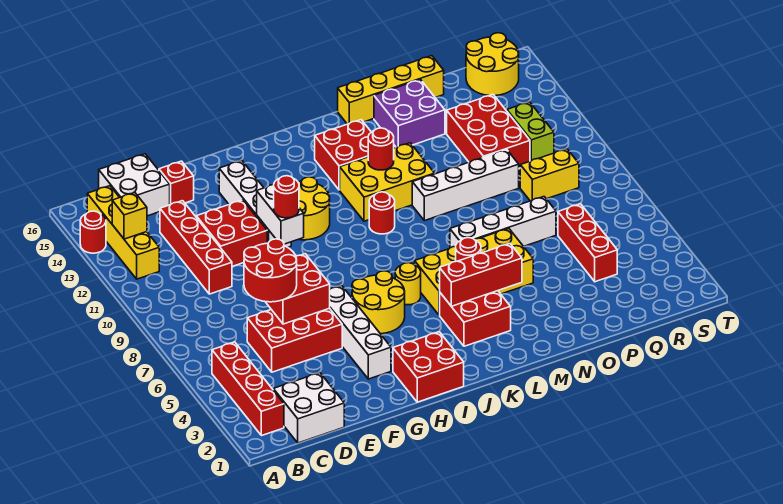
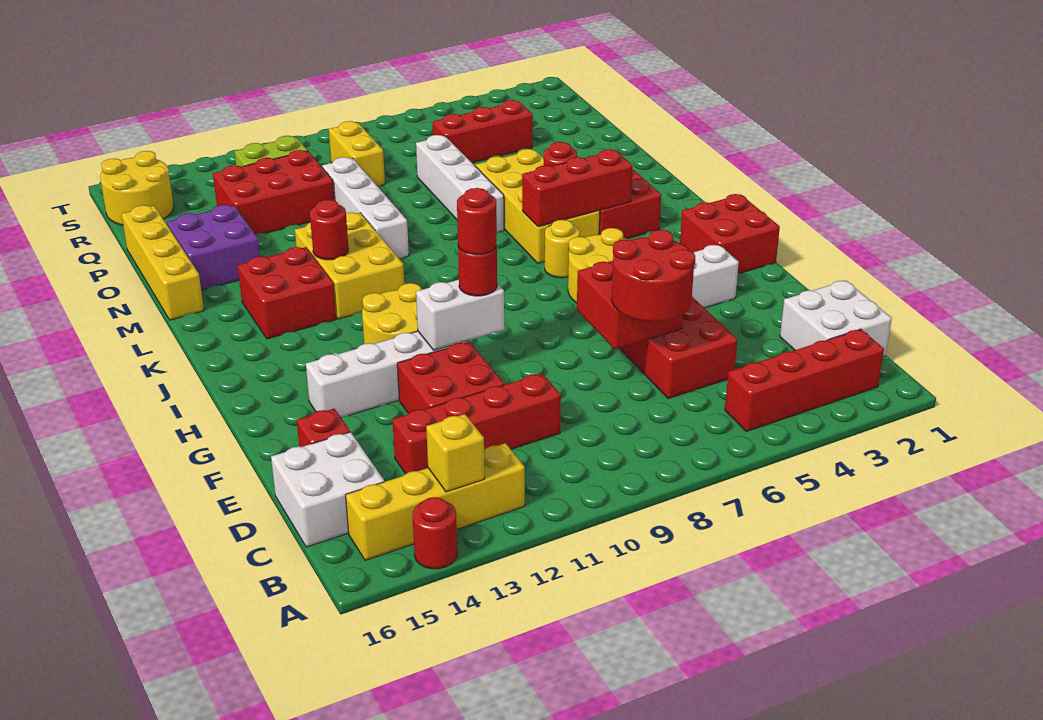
red brick K4:M4 level 2 -> red brick K4:K6 level 2
red round brick K10 level 1 -> red round brick G10 level 4

